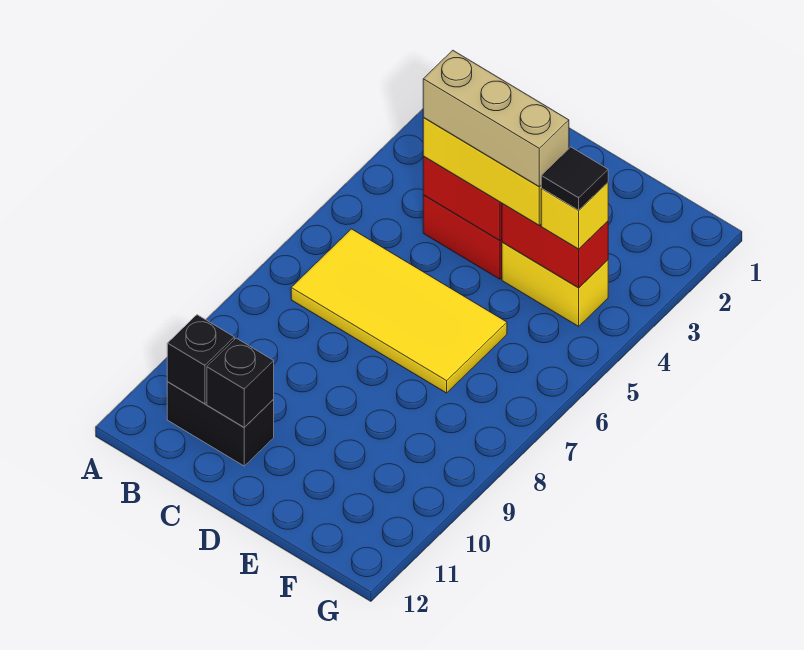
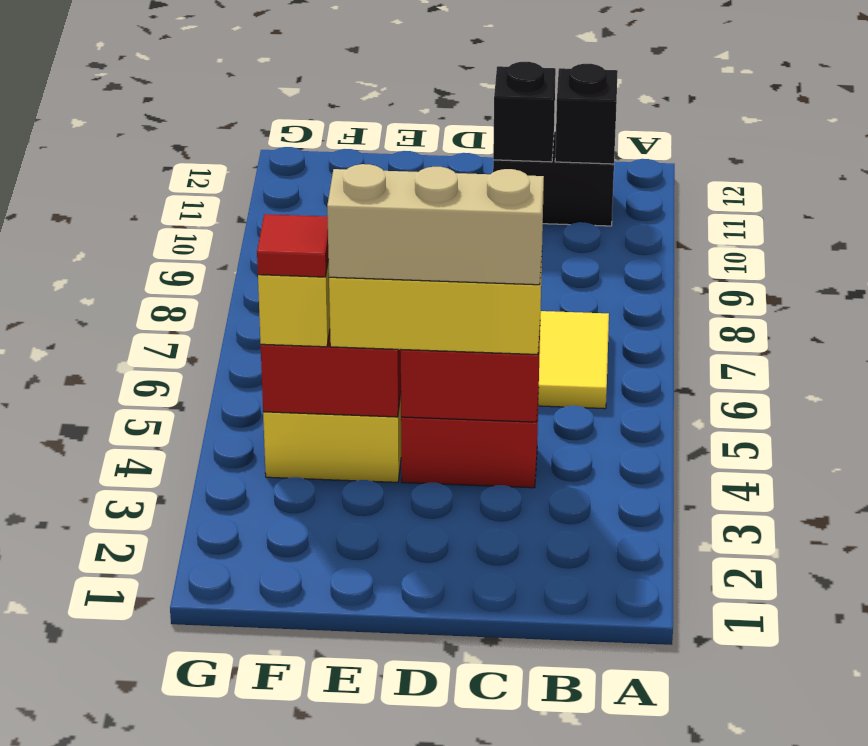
black tile F4 level 4 -> red tile F4 level 4

